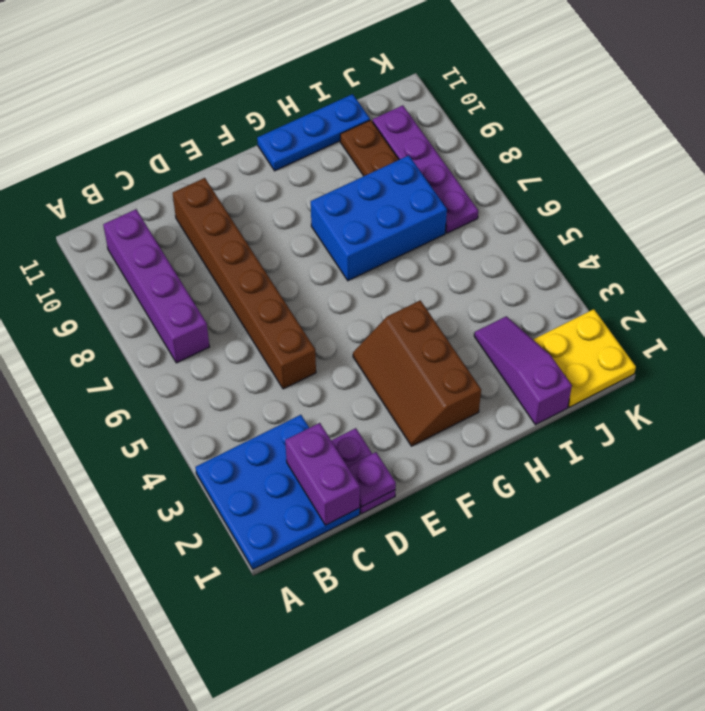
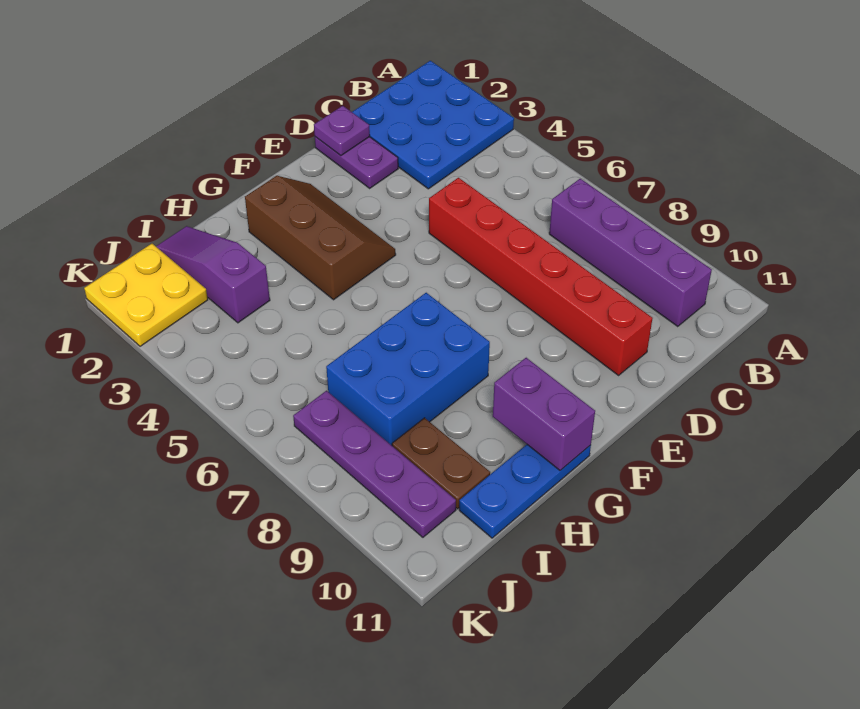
purple brick C1:C2 level 2 -> purple brick G10:G11 level 2
brown brick D5:D10 level 1 -> red brick D5:D10 level 1
purple slope I1:I3 level 1 top 1 -> purple slope I1:I3 level 1 top 3

